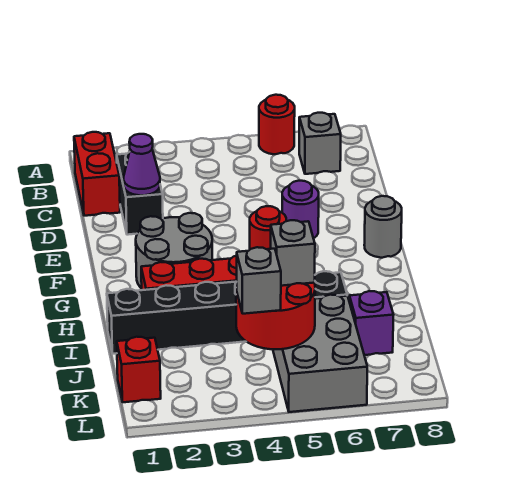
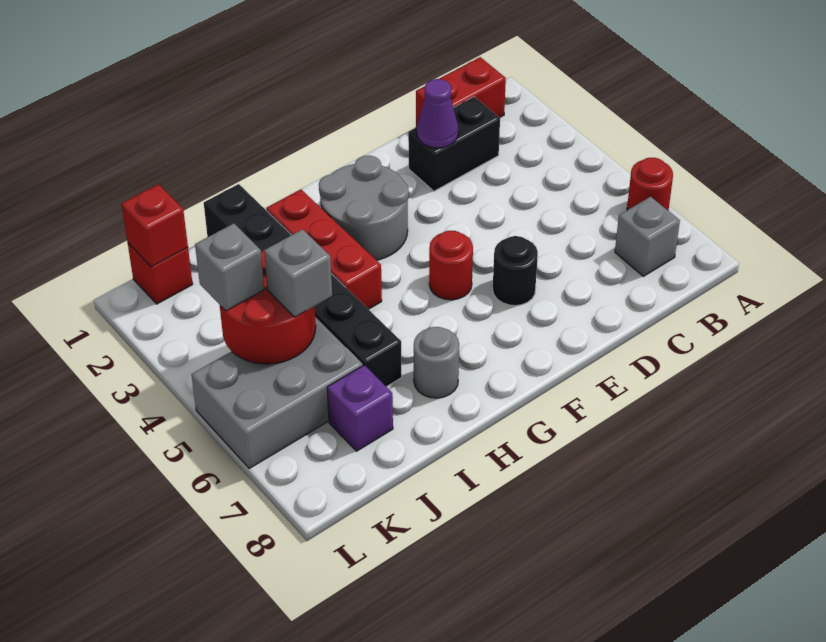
purple round brick E6 level 1 -> black round brick E6 level 1
grey round brick F8 level 1 -> grey round brick H7 level 1
none -> red brick K1 level 2

